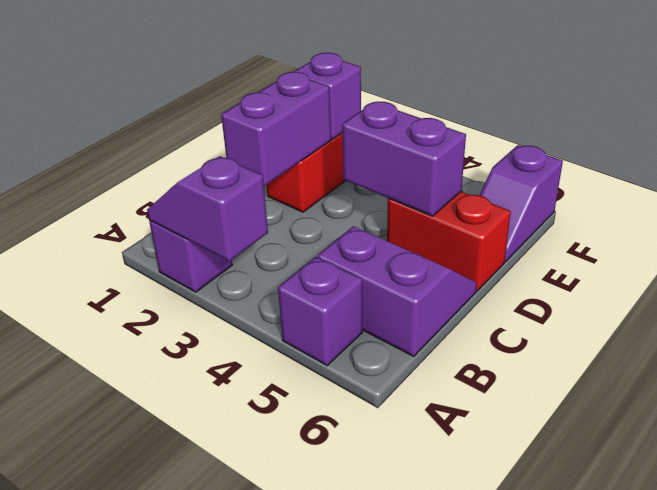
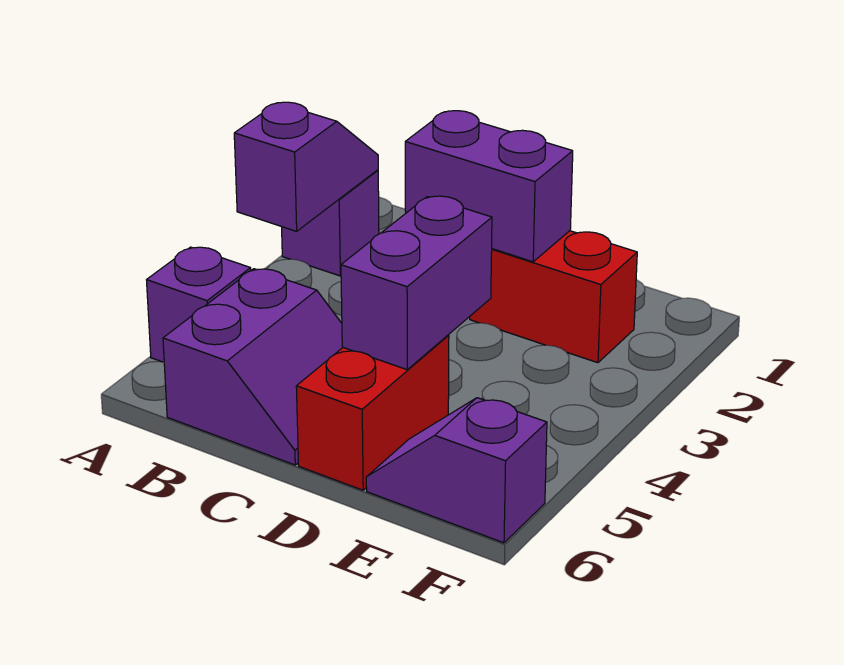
purple brick E2 level 2 -> none

